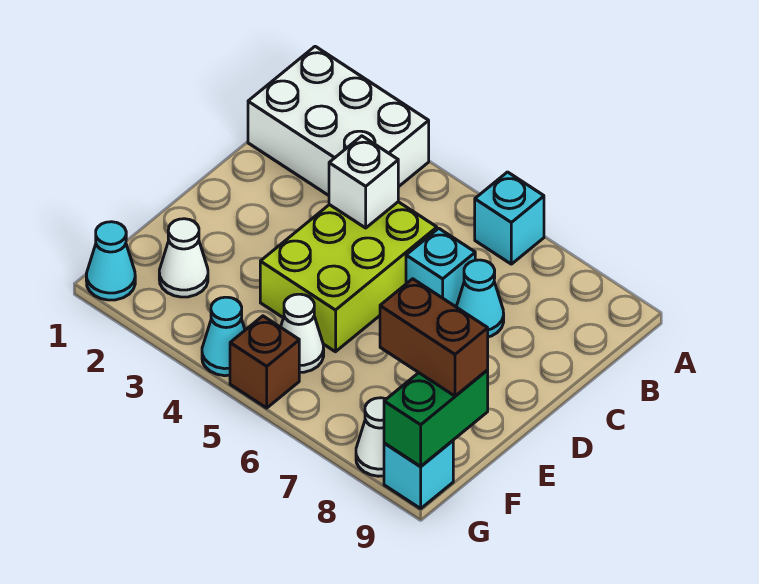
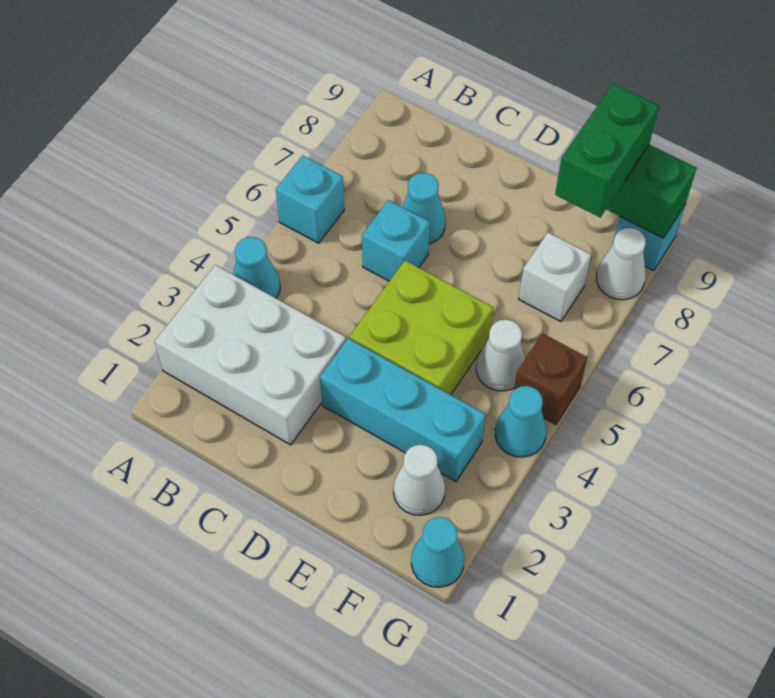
white brick A1:B3 level 1 -> white brick A2:C3 level 1
none -> cyan cone A4 level 1
lime brick C4:E5 level 1 -> lime brick D4:E5 level 1
white brick C4 level 2 -> white brick F7 level 1
none -> cyan brick D3:F3 level 1
brown brick F8:F9 level 3 -> green brick F8:F9 level 3

